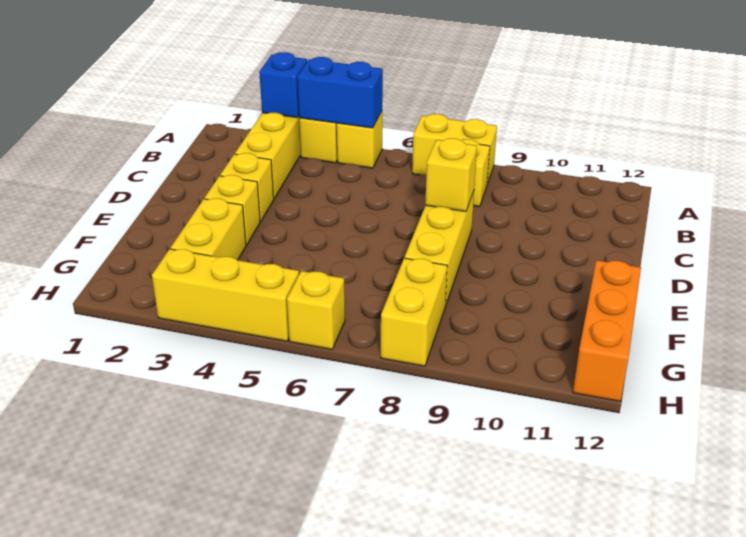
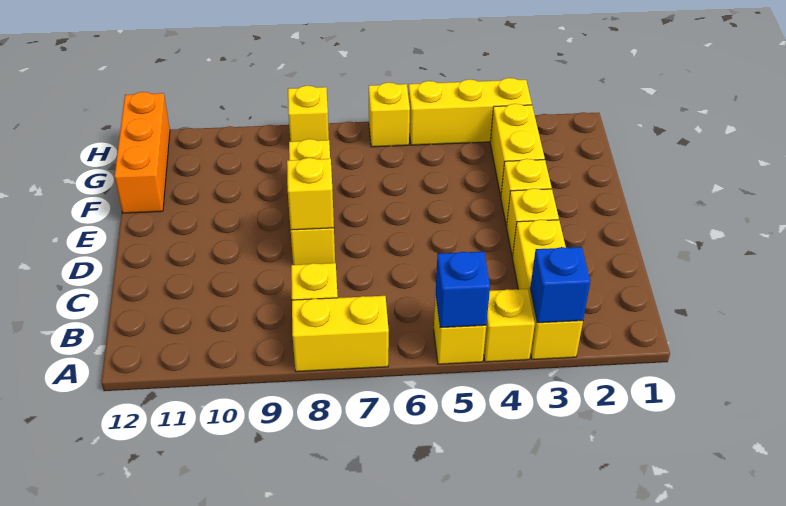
blue brick A4:A5 level 2 -> blue brick A5 level 2
yellow brick G8:H8 level 1 -> yellow brick H8 level 1

